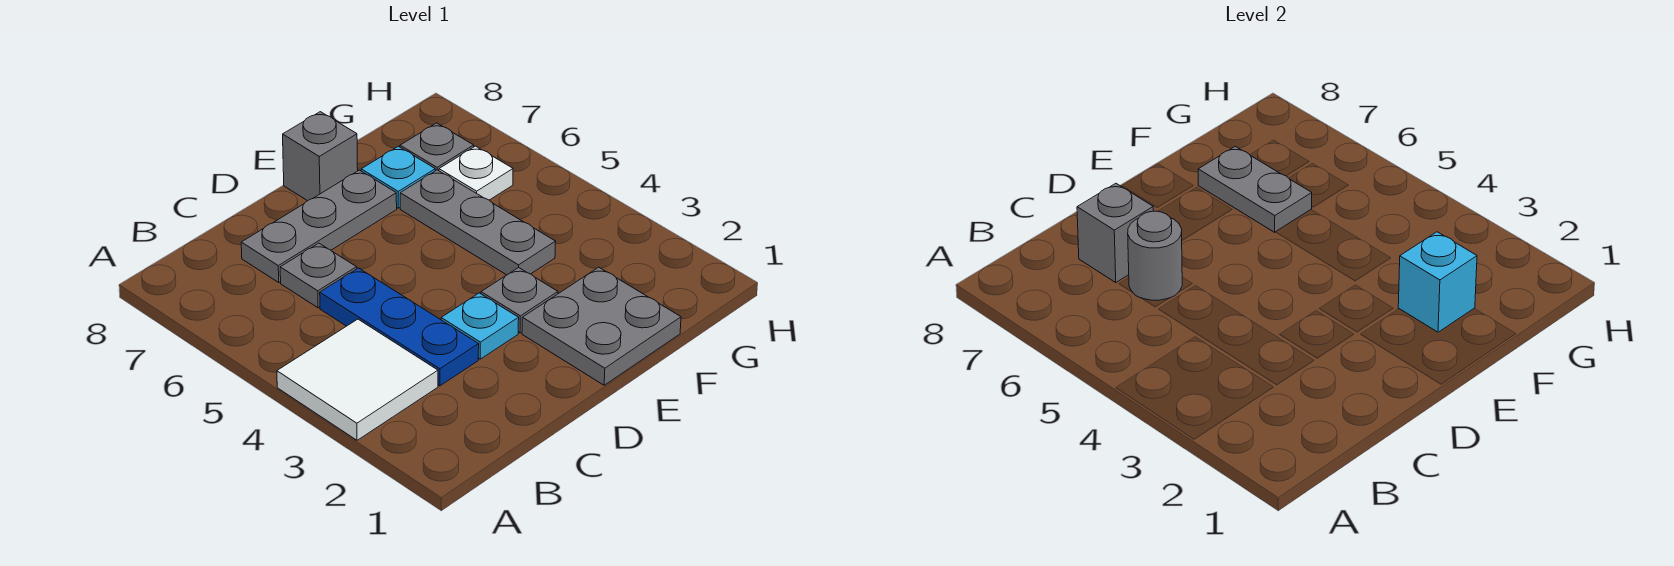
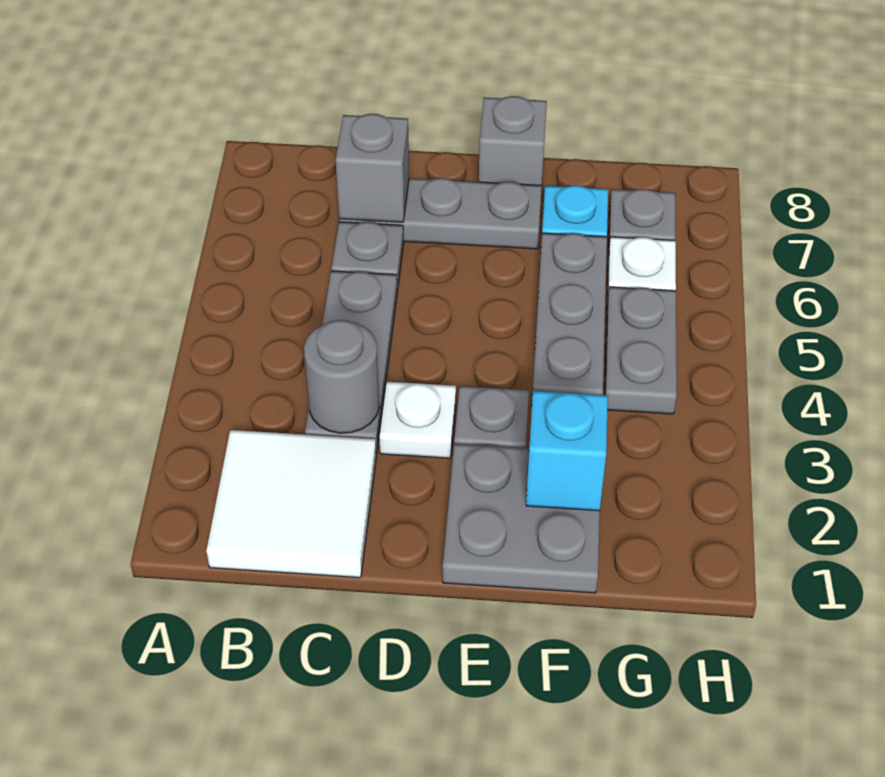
white tile A3:B4 level 1 -> white tile B1:C2 level 1
blue plate C3:C5 level 1 -> grey plate C3:C5 level 1
grey round brick C6 level 2 -> grey round brick C3 level 2
cyan plate D3 level 1 -> white plate D3 level 1
grey plate F6:F7 level 2 -> grey plate G4:G5 level 1

